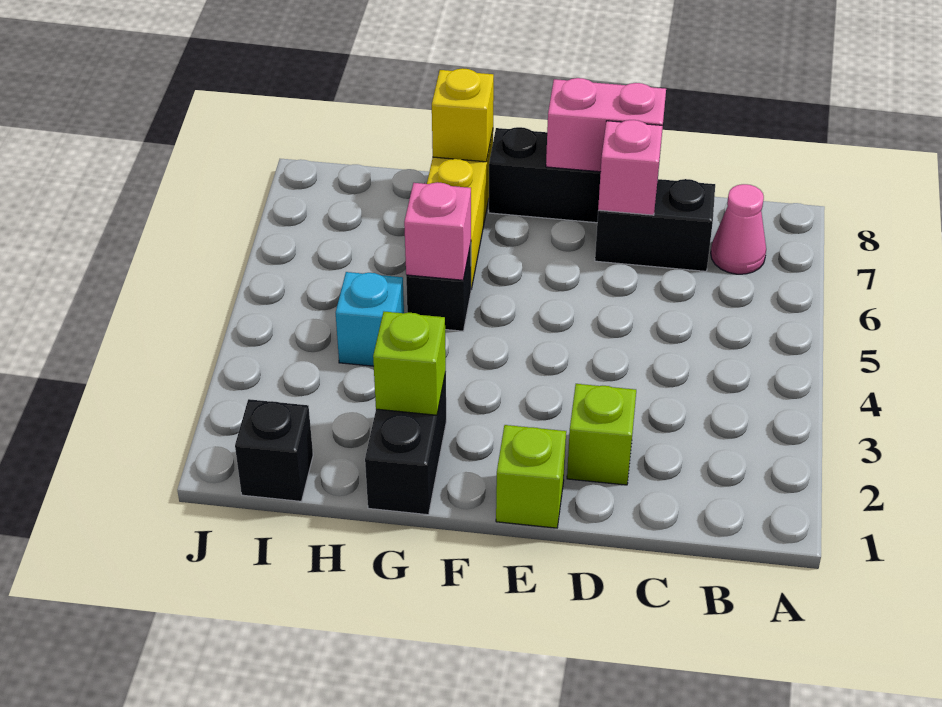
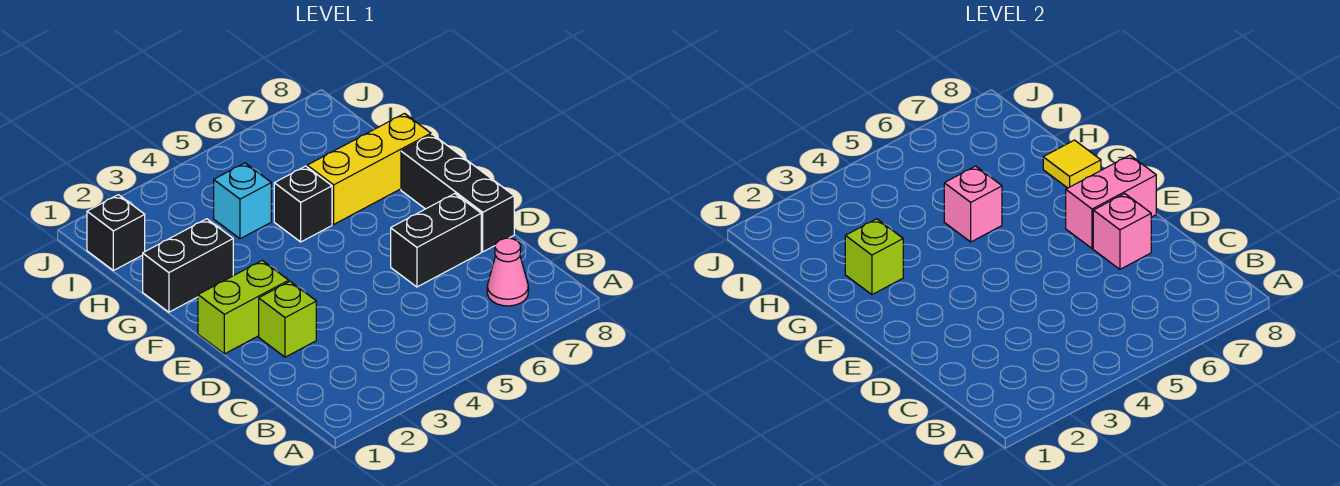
black brick C7:D7 level 1 -> black brick D6:D7 level 1
pink brick D8:E8 level 2 -> pink brick E7:E8 level 2
lime brick E1 level 1 -> lime brick E1:E2 level 1
yellow brick G8 level 2 -> yellow tile G8 level 2

